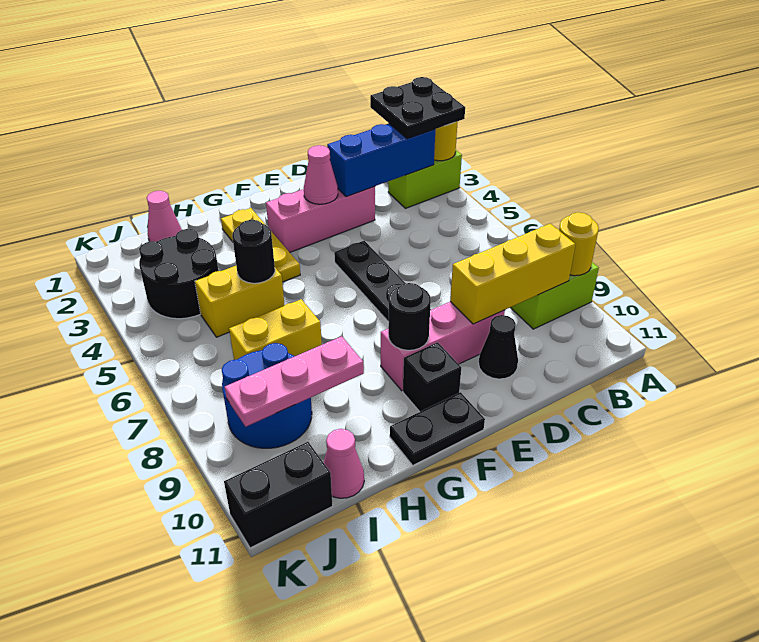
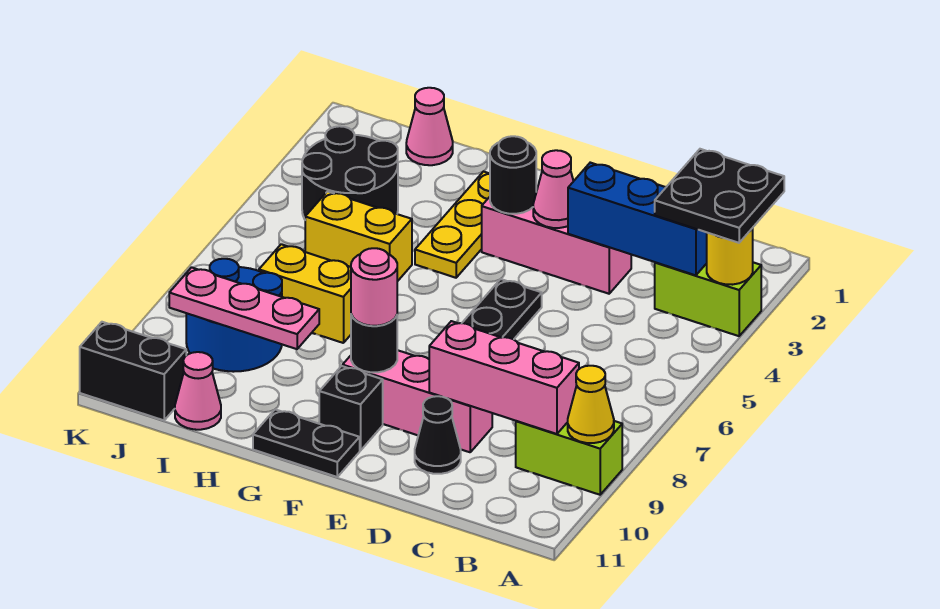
yellow round brick A9 level 2 -> yellow cone A9 level 2
yellow brick B9:D9 level 2 -> pink brick B9:D9 level 2
none -> pink round brick F9 level 3
black round brick H5 level 2 -> black round brick F3 level 2

